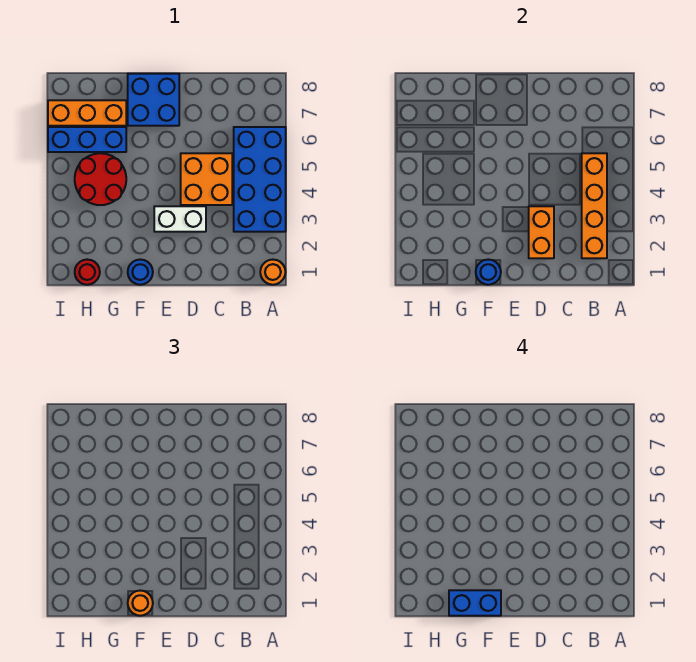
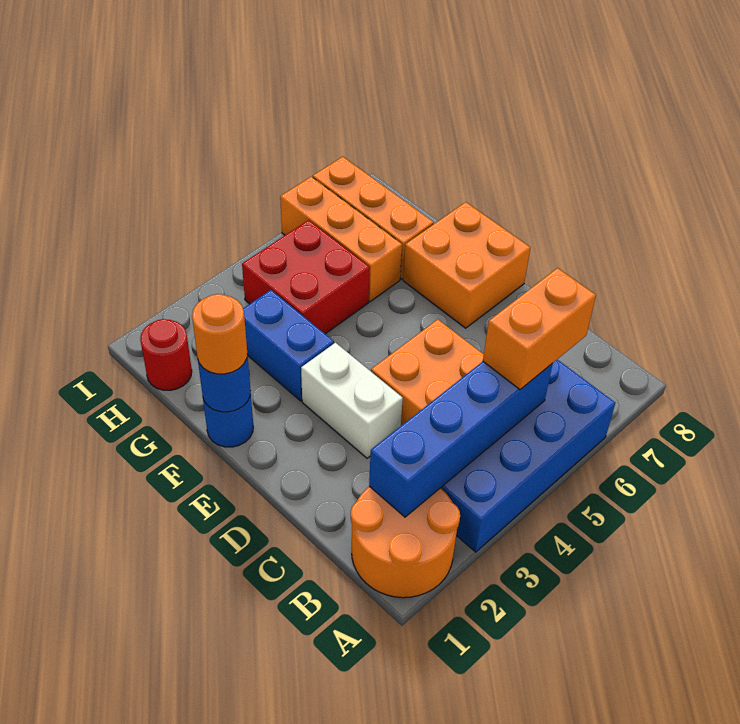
orange round brick A1 level 1 -> orange round brick A1:B2 level 1
orange brick B2:B5 level 2 -> blue brick B2:B5 level 2
orange brick D2:D3 level 2 -> orange brick B5:B6 level 3
blue brick E7:F8 level 1 -> orange brick E7:F8 level 1
blue brick F1:G1 level 4 -> blue brick F3:G3 level 1
red round brick G4:H5 level 1 -> red brick G4:H5 level 1
blue brick G6:I6 level 1 -> orange brick G6:I6 level 1

